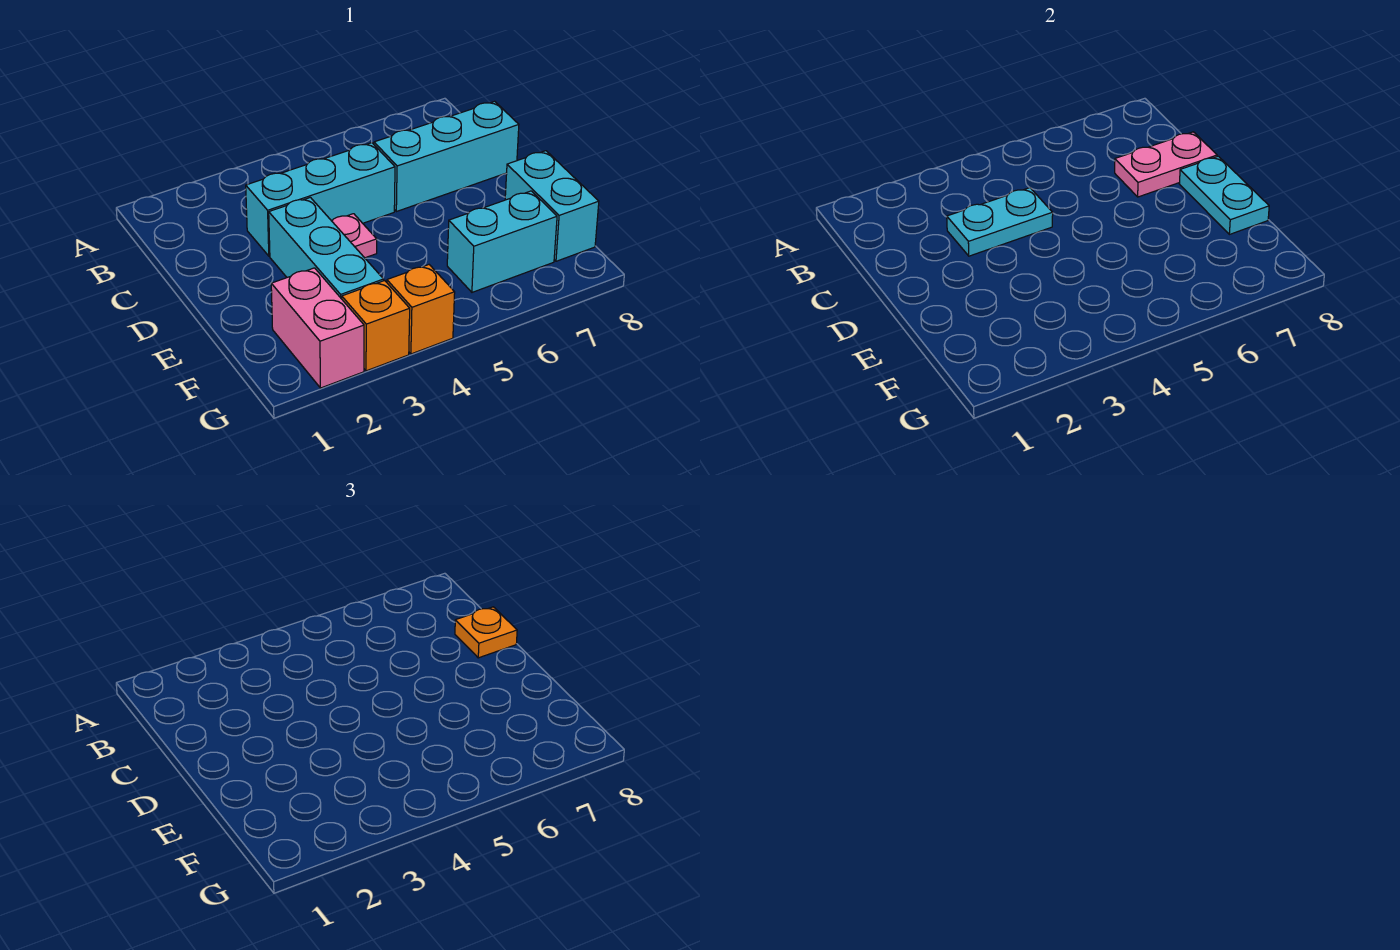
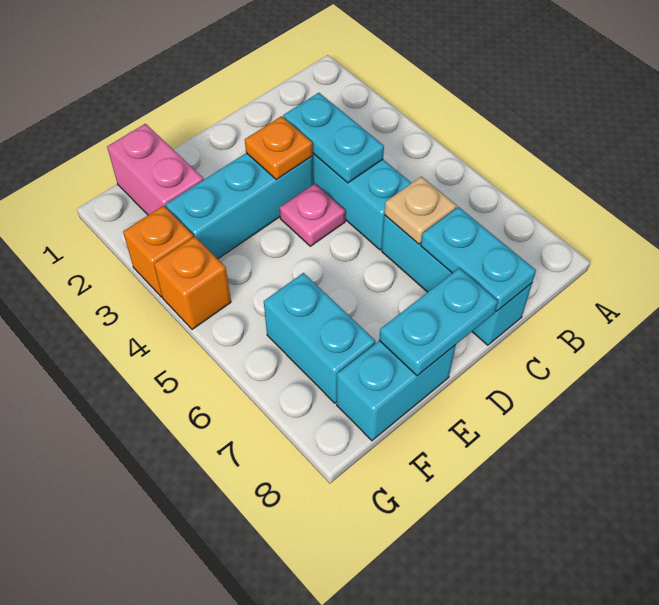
none -> tan plate C6 level 2
pink plate C7:C8 level 2 -> cyan plate C7:C8 level 2
orange plate C8 level 3 -> orange plate D3 level 2
pink brick F2:G2 level 1 -> pink brick F1:F2 level 1

